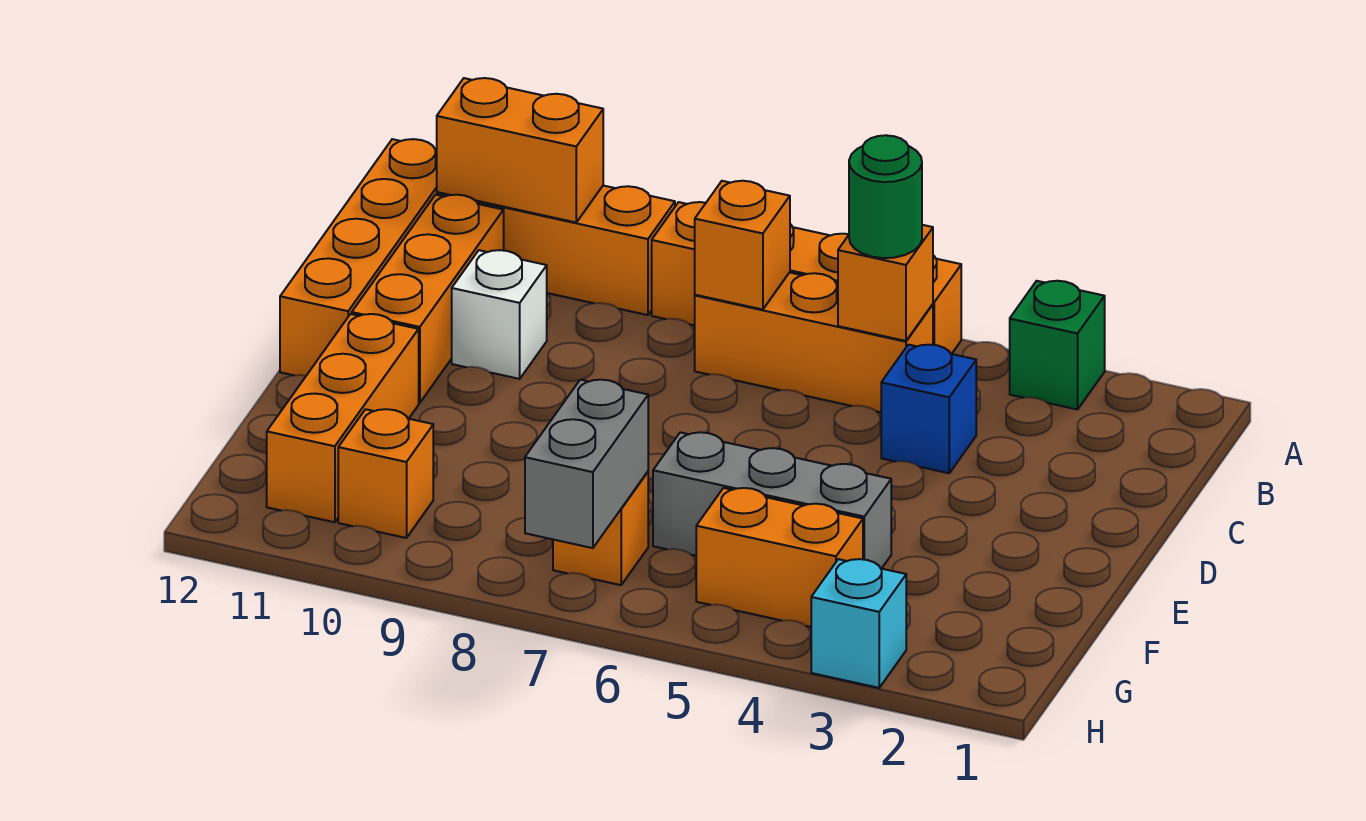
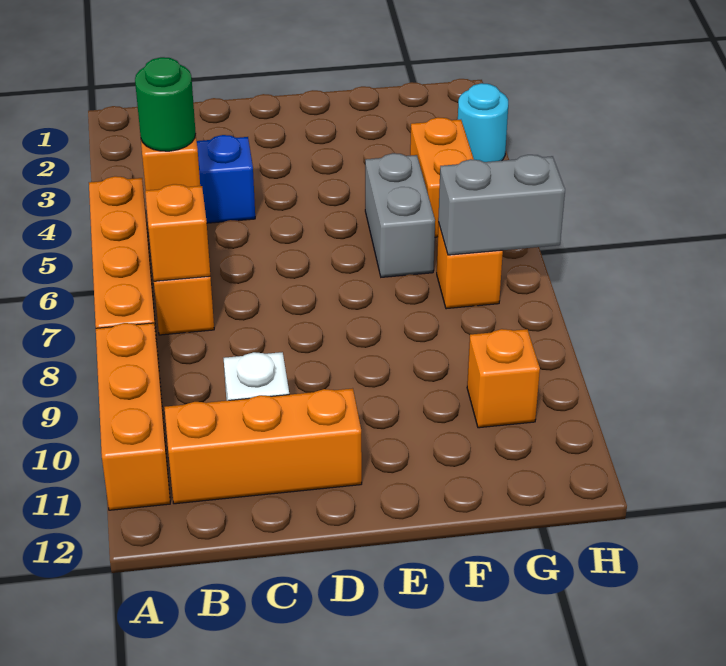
green brick A3 level 1 -> none
orange brick A10:A11 level 2 -> none
orange brick A12:D12 level 1 -> none
orange brick E11:G11 level 1 -> none
grey brick F4:F6 level 1 -> grey brick F5:F6 level 1
cyan brick H3 level 1 -> cyan round brick H3 level 1

